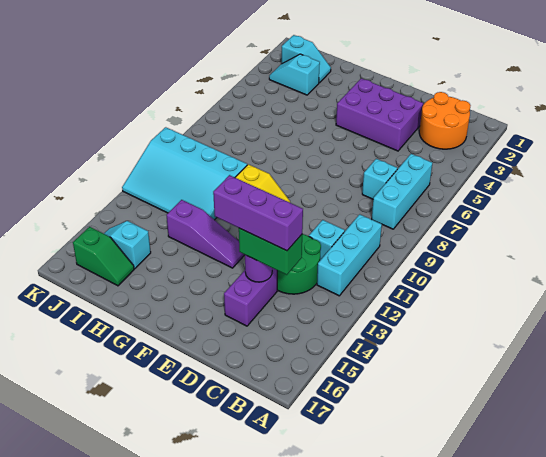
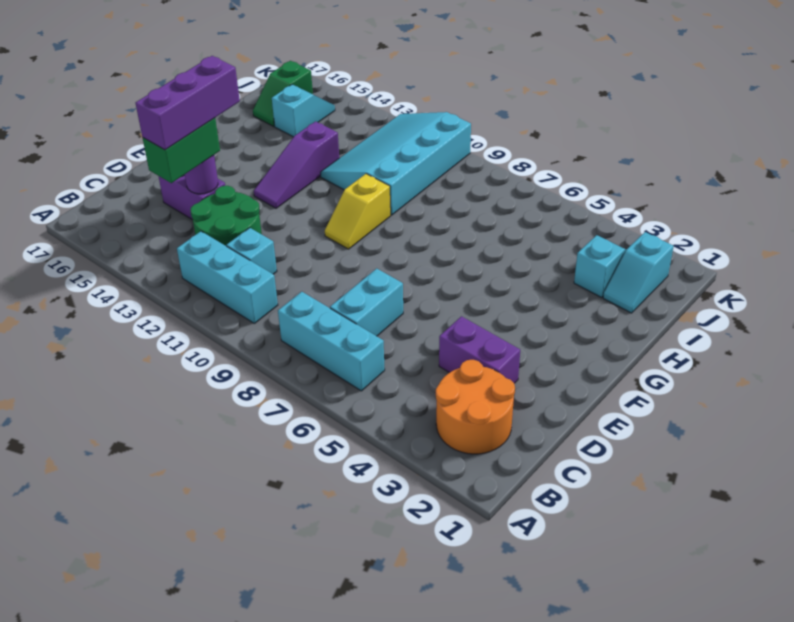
cyan brick C7 level 1 -> cyan brick C7:D7 level 1
purple brick D3:F4 level 1 -> purple brick D3:D4 level 1

